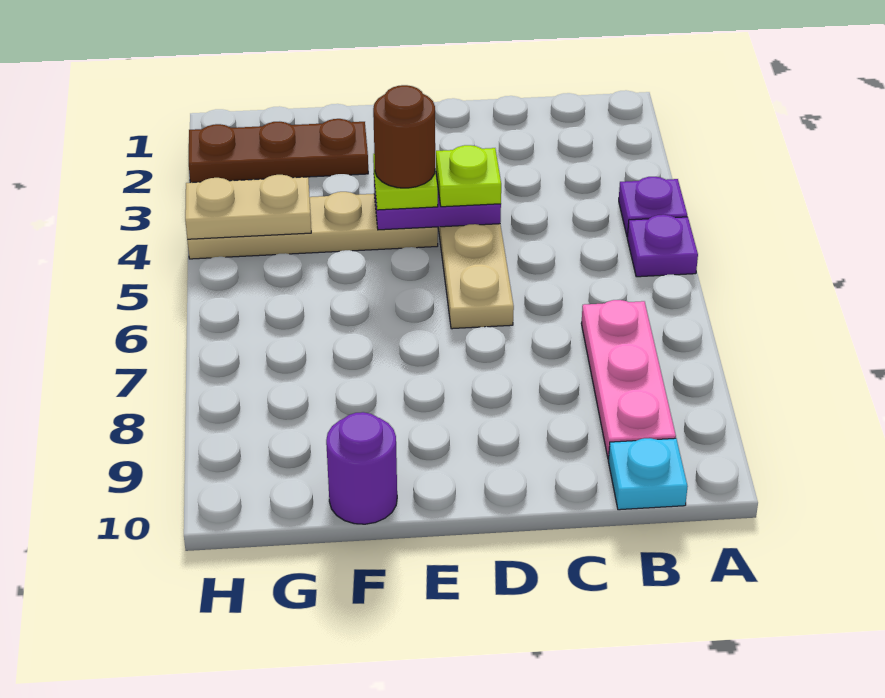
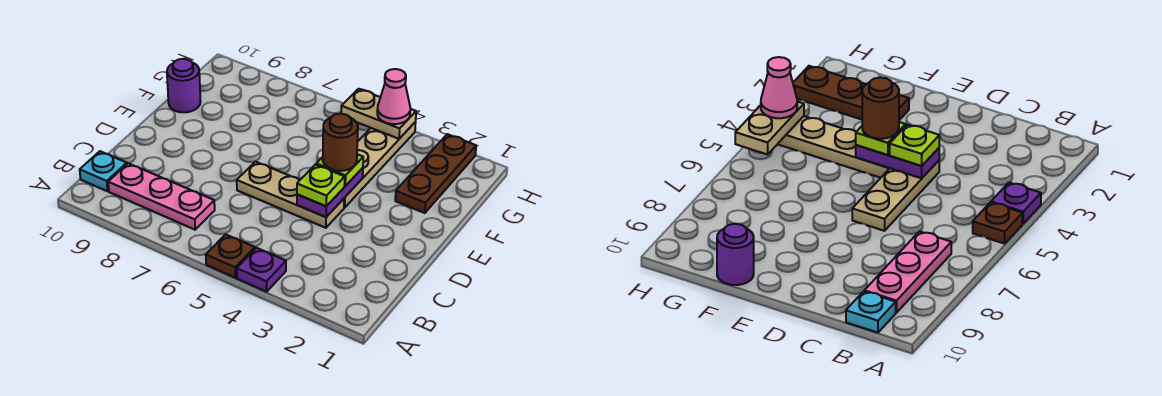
purple plate A5 level 1 -> brown plate A5 level 1
tan plate G4:H4 level 2 -> tan plate H4:H5 level 2
none -> pink cone H4 level 3

